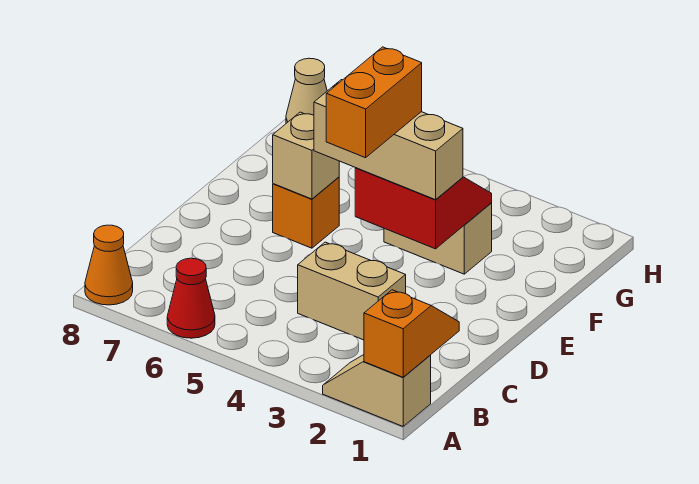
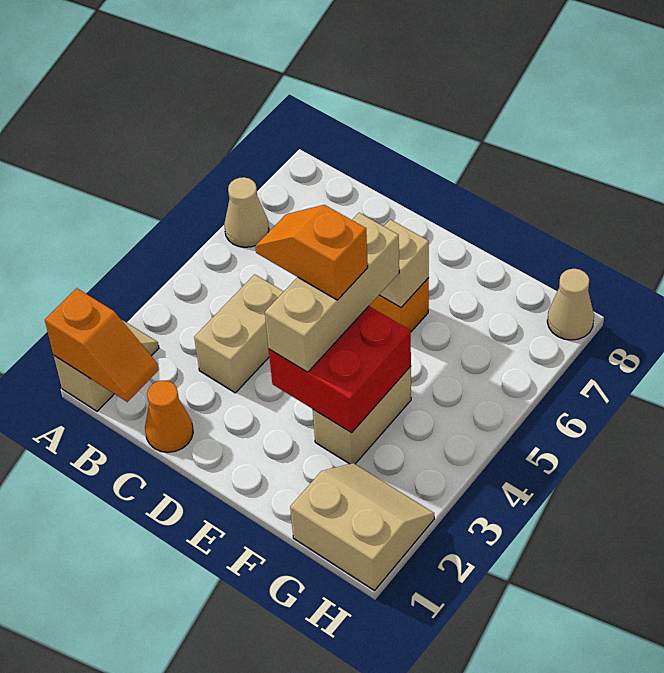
red cone A6 level 1 -> tan cone A6 level 1
orange cone A8 level 1 -> orange cone C1 level 1
orange brick D4:E4 level 4 -> orange slope D4:E4 level 4 top E
red slope E3:F4 level 2 top E -> red brick E3:F4 level 2
none -> tan slope G1:H2 level 1 top 1

